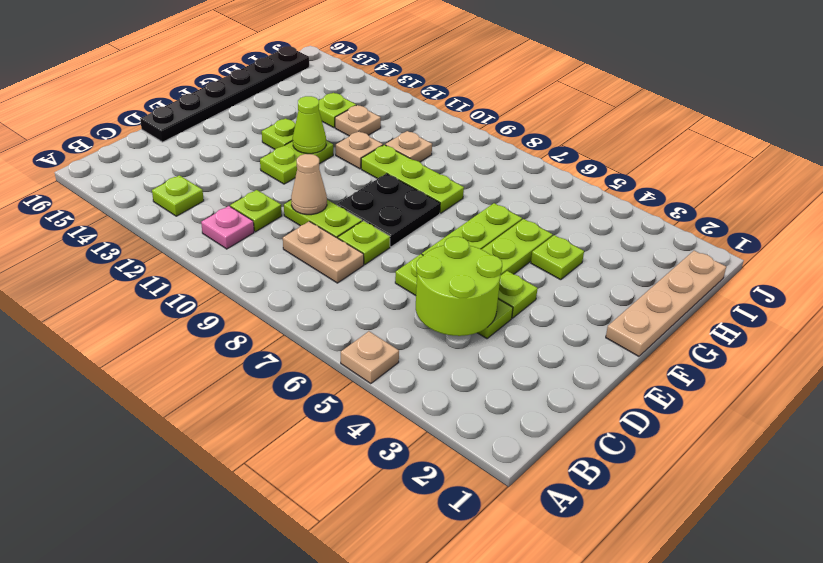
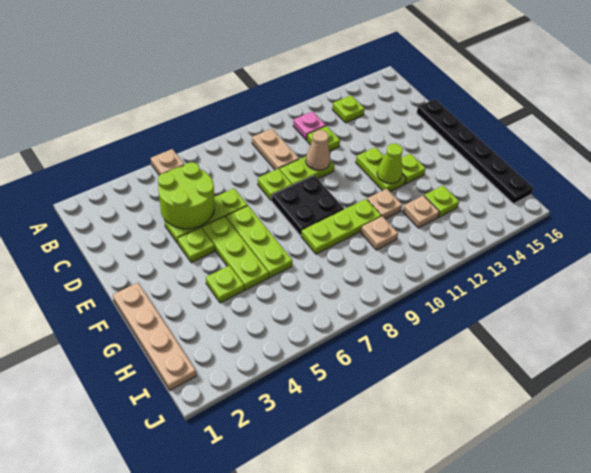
tan plate C8:C9 level 1 -> tan plate B9:C9 level 1

